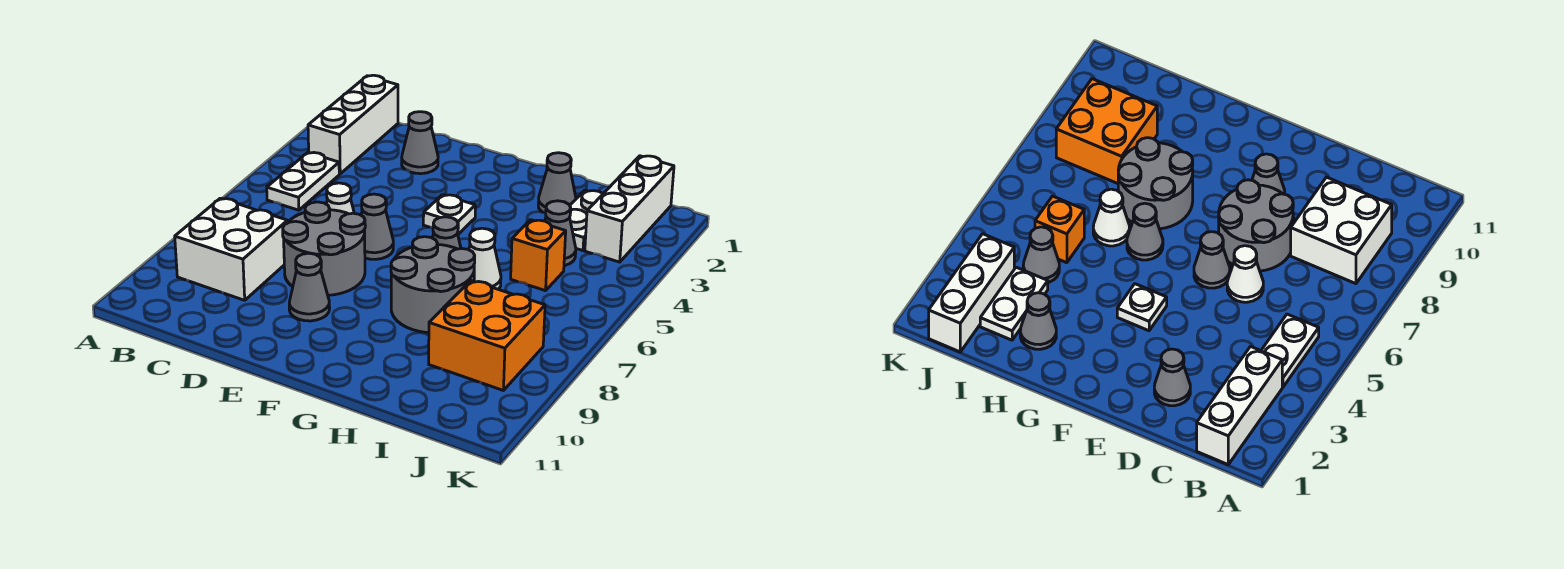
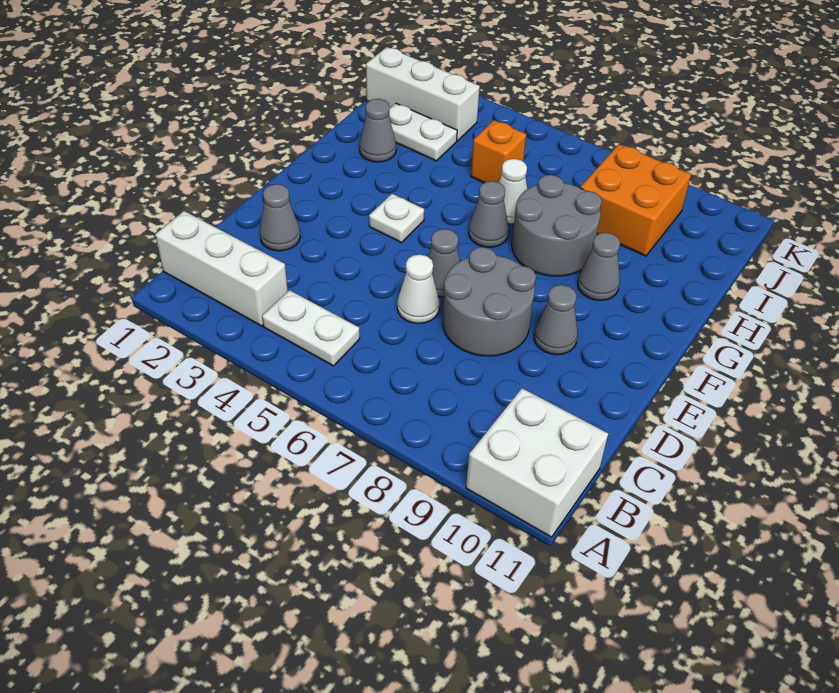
white brick B8:C9 level 1 -> white brick A10:B11 level 1
grey cone I4 level 1 -> grey cone G9 level 1

